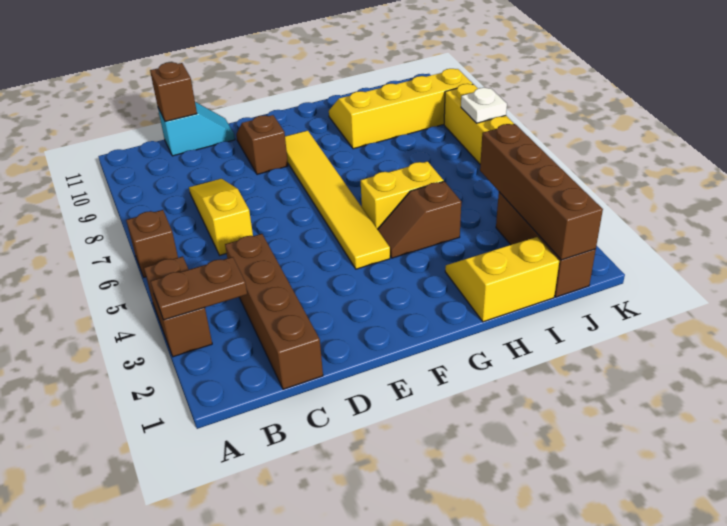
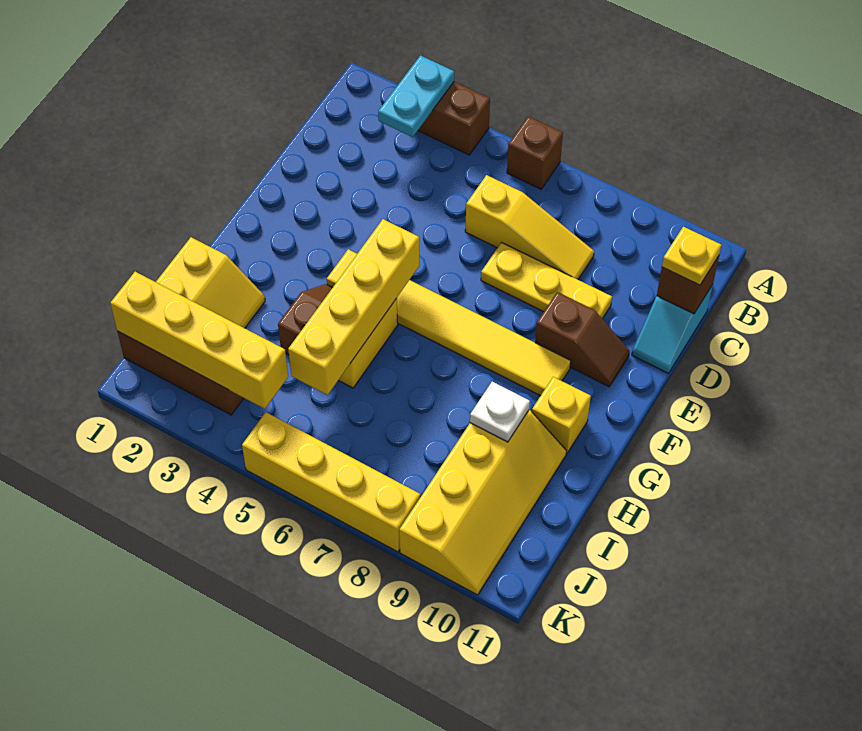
brown plate A3:B3 level 2 -> cyan plate A3:B3 level 2
brown brick C1:C4 level 1 -> none
none -> yellow plate C11 level 3
none -> yellow plate D7:D9 level 1
none -> yellow brick F5:I5 level 2
none -> yellow brick G10 level 1
brown brick J1:J4 level 2 -> yellow brick J1:J4 level 2
white plate K7 level 2 -> white plate H9 level 2

